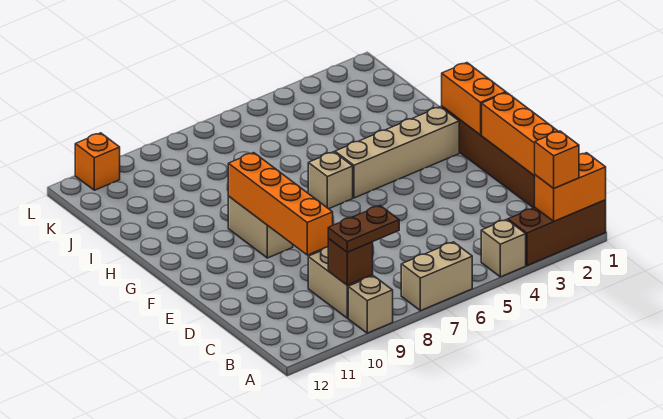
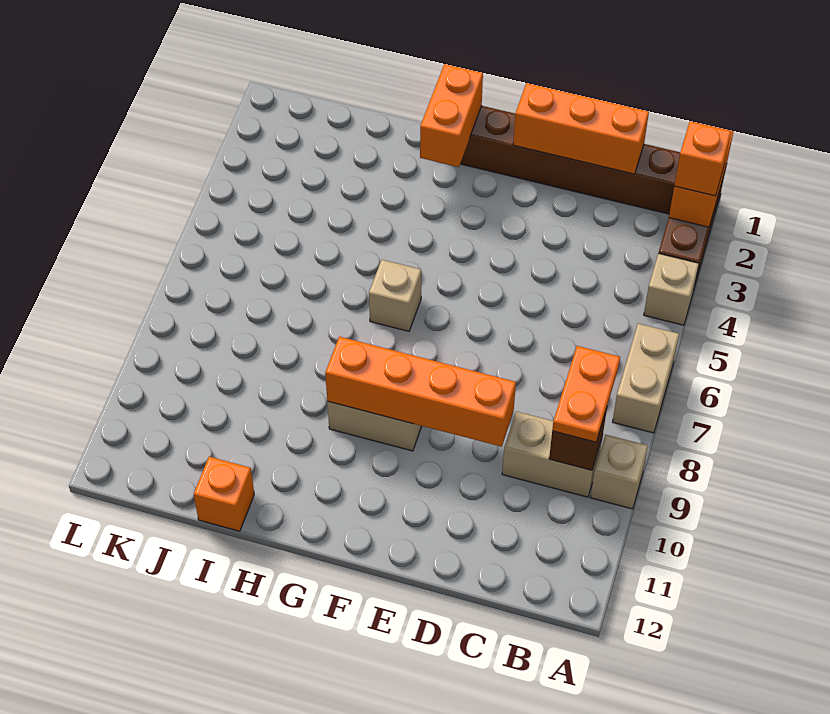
brown plate B8:B9 level 3 -> orange plate B8:B9 level 3
orange brick F1:G1 level 2 -> orange brick G1:G2 level 2
tan brick G2:G5 level 1 -> none
orange brick L11 level 1 -> orange brick I12 level 1

